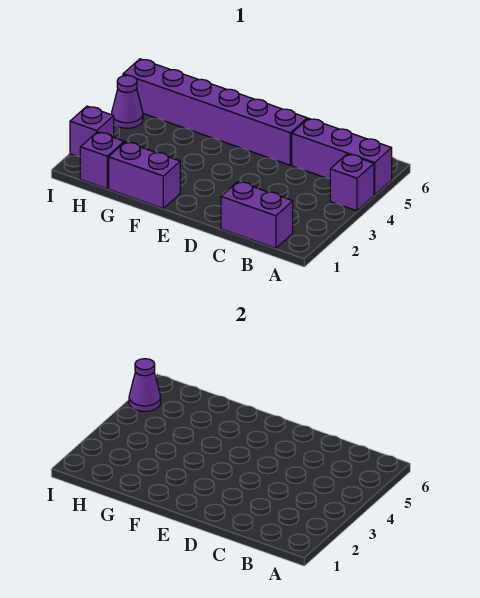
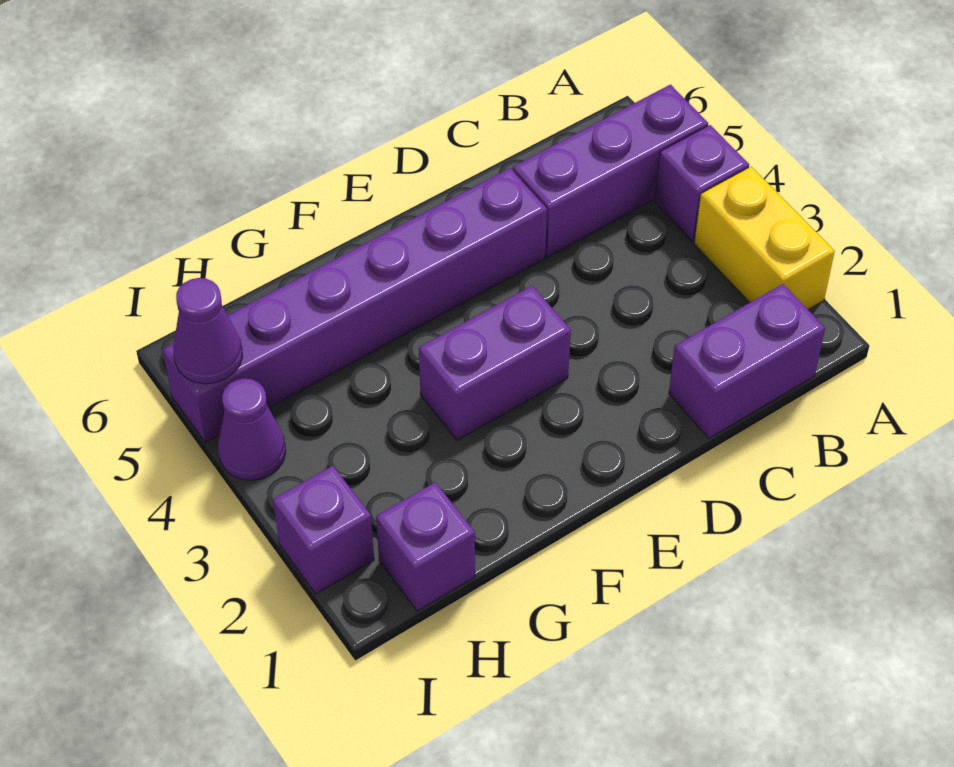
none -> yellow brick A2:A3 level 1
purple brick F1:G1 level 1 -> purple brick E3:F3 level 1

